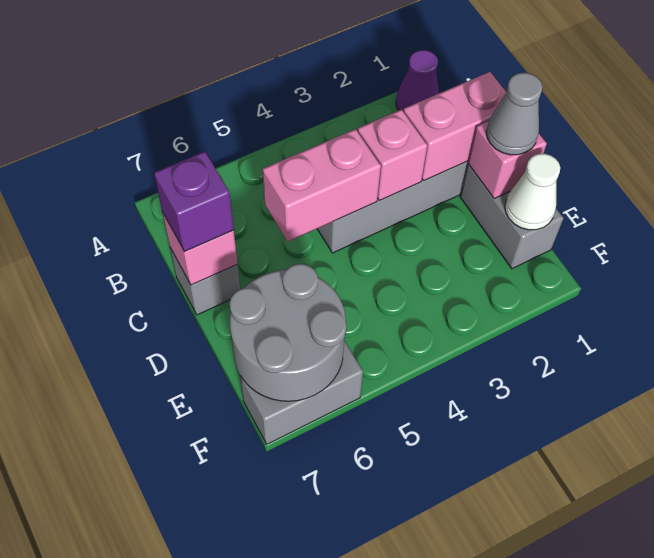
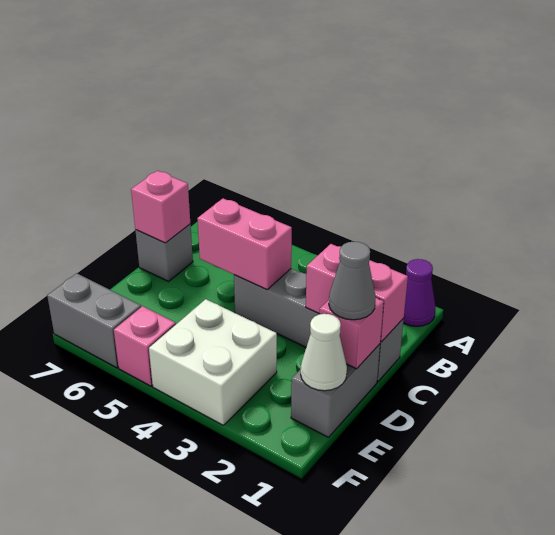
pink brick C3 level 2 -> pink brick F5 level 1
purple brick C7 level 3 -> none
none -> white brick E3:F4 level 1
grey round brick E6:F7 level 2 -> none

